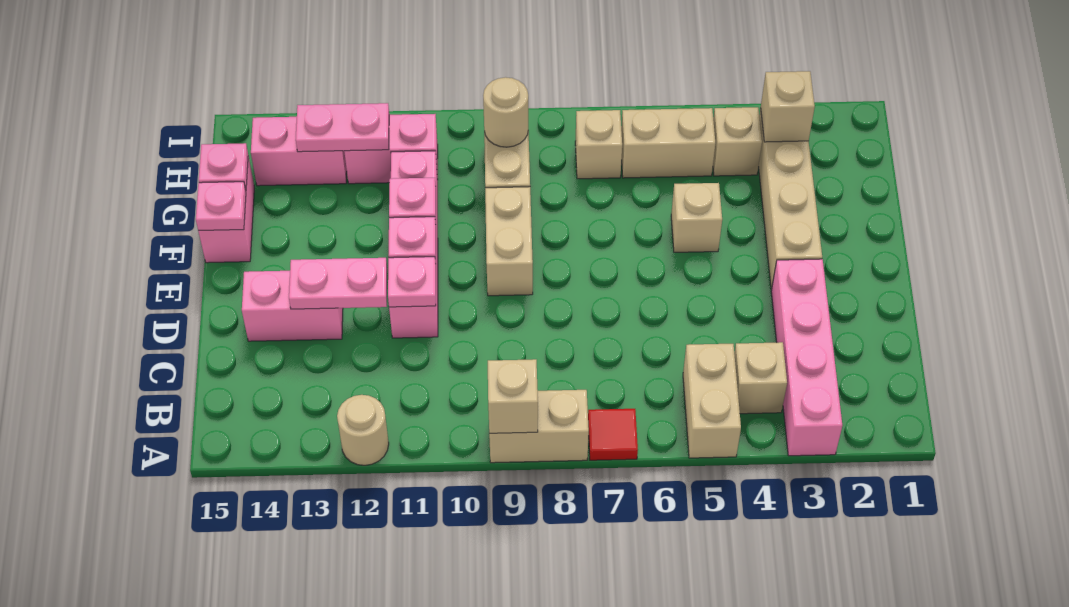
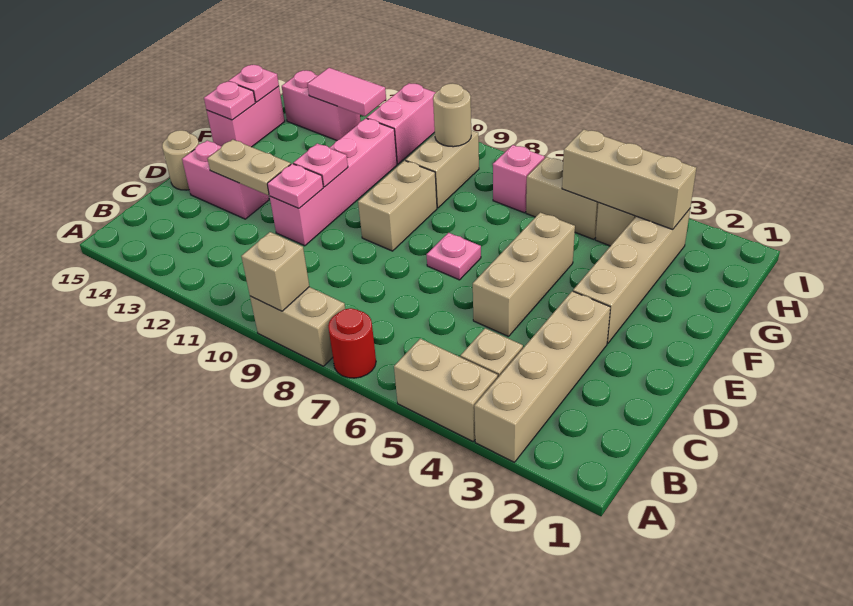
pink brick A3:D3 level 1 -> tan brick A3:D3 level 1
tan brick A5:B5 level 1 -> tan brick A4:A5 level 1
red tile A7 level 1 -> red round brick A7 level 1
tan round brick A12 level 1 -> tan round brick D15 level 1
pink plate D12:D13 level 2 -> tan plate D12:D13 level 2
tan brick F5 level 1 -> tan brick D5:F5 level 1
pink plate F11 level 2 -> pink plate E7 level 1
tan brick H3 level 2 -> tan brick H3:H5 level 2
tan brick H7 level 1 -> pink brick H7 level 1
pink brick H11:H12 level 1 -> pink brick H11:I11 level 1
pink plate H12:H13 level 2 -> pink tile H12:H13 level 2

